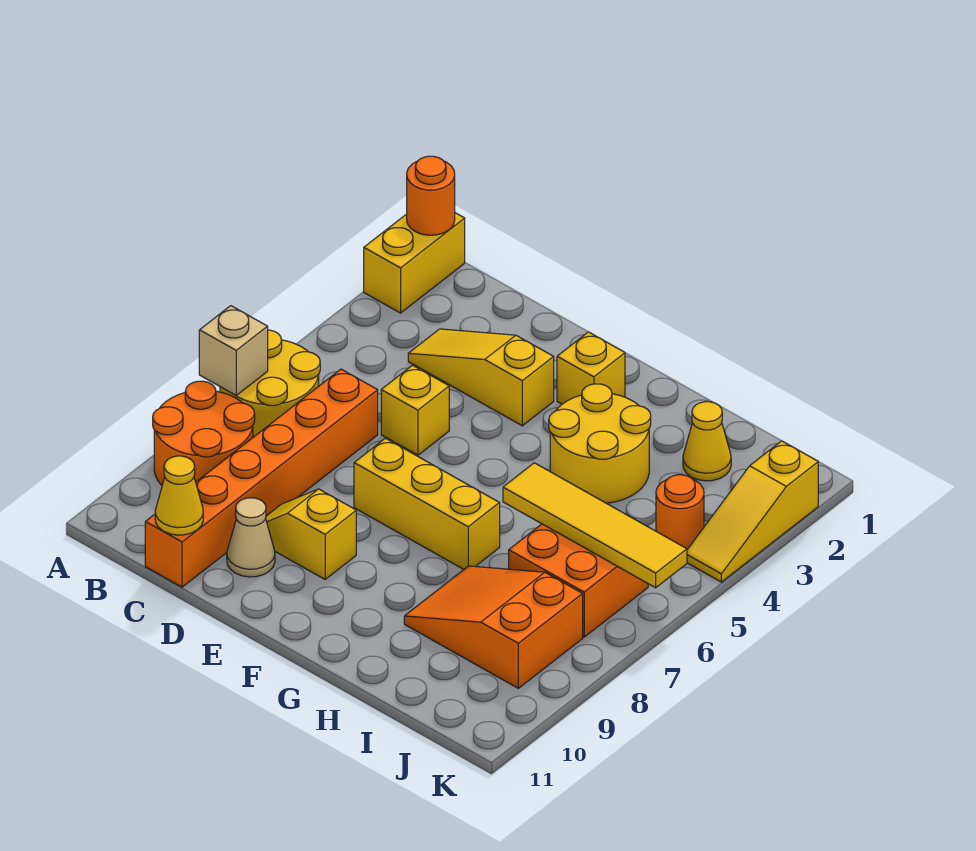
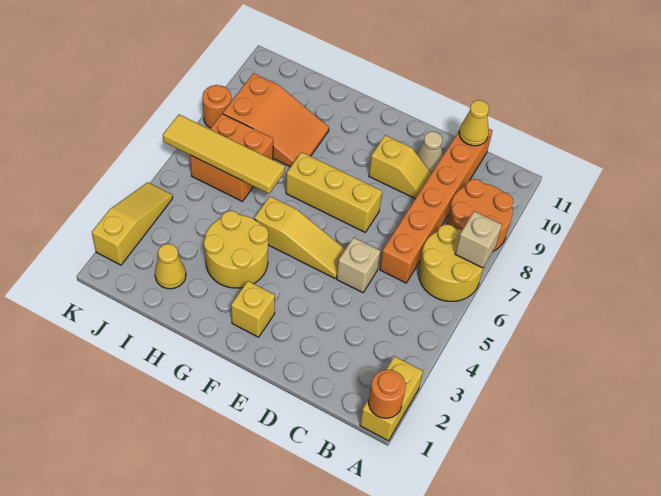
yellow slope C3:E3 level 1 top E -> yellow slope E5:G5 level 1 top G
yellow brick D5 level 1 -> tan brick D5 level 1
orange round brick J4 level 1 -> orange round brick K8 level 1

